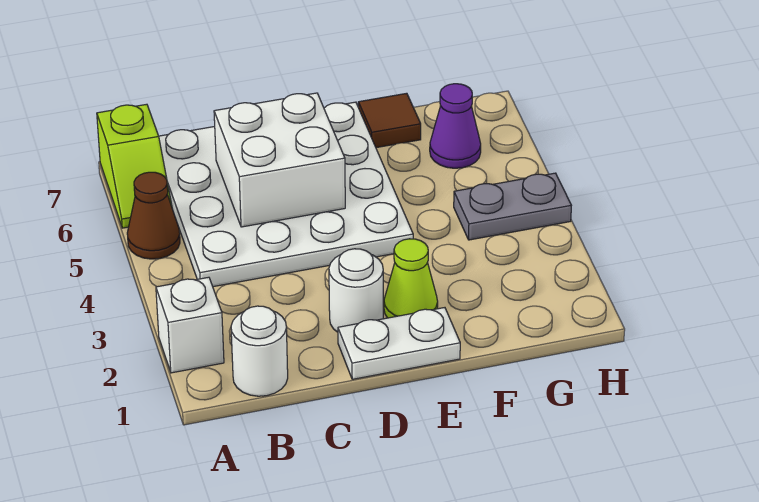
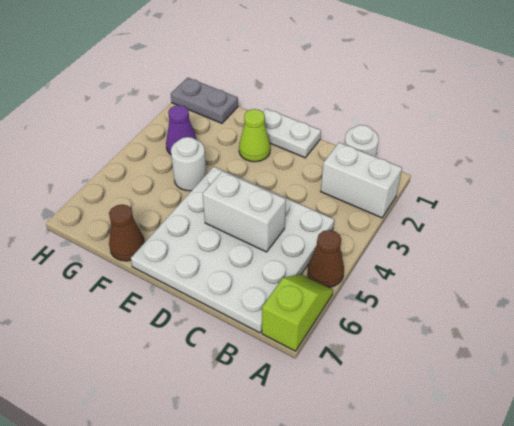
white brick A2 level 1 -> white brick A2:B2 level 1
white brick C5:D6 level 2 -> white brick C5:D5 level 2
white round brick D2 level 1 -> white round brick F4 level 1
brown tile F7 level 1 -> brown cone F7 level 1
grey plate G4:H4 level 1 -> grey plate G1:H1 level 1
purple cone G6 level 1 -> purple cone G3 level 1

